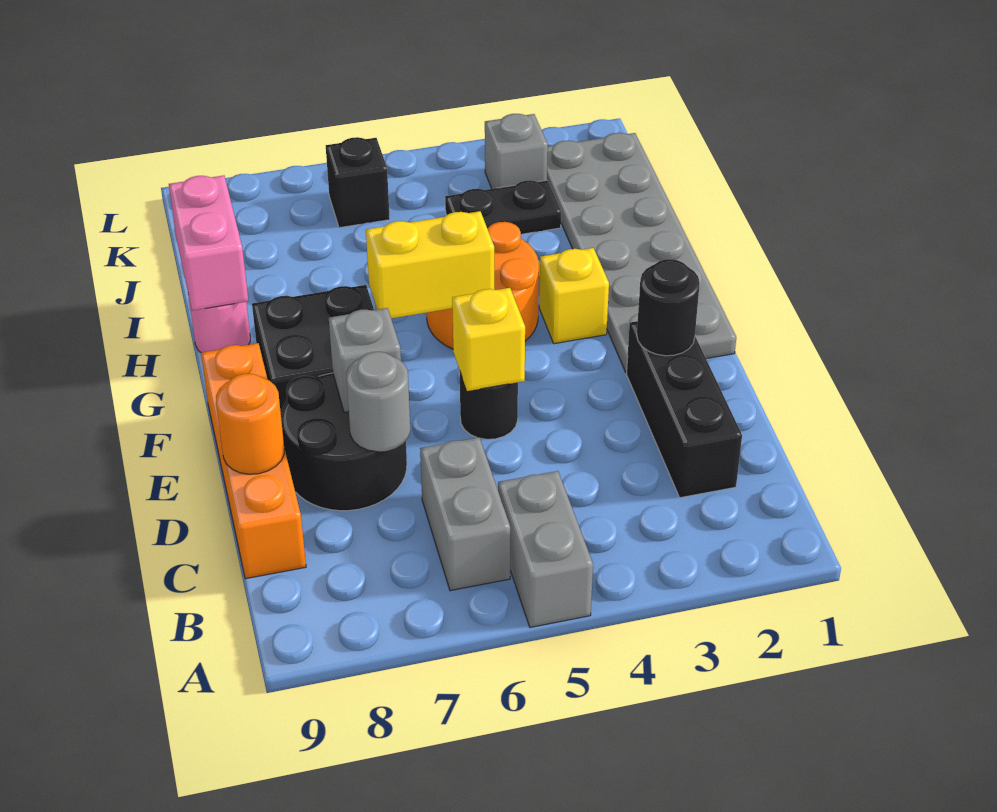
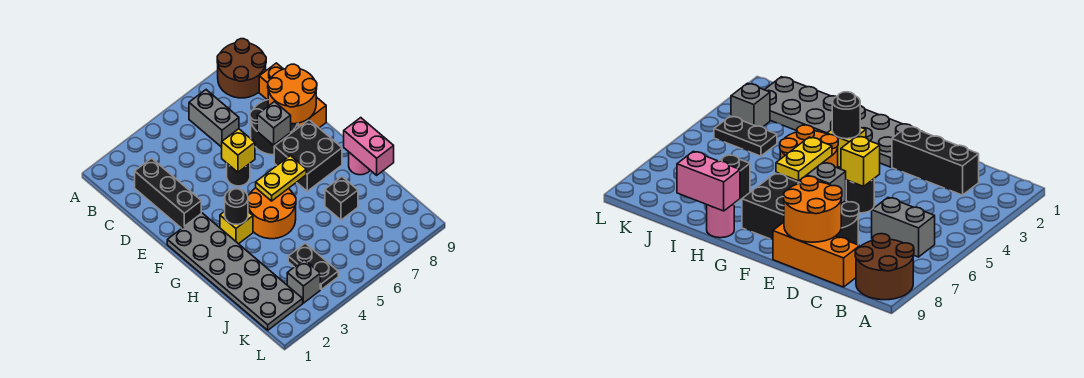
grey brick A5:B5 level 1 -> none
none -> brown round brick A8:B9 level 1
orange brick C9:F9 level 1 -> orange brick C9:E9 level 1
grey round brick D7 level 2 -> none
orange round brick D9 level 2 -> orange round brick D8:E9 level 2
black round brick E2 level 2 -> black round brick G3 level 2
yellow brick G5:G6 level 2 -> yellow plate G5:G6 level 2
black plate J3:J4 level 1 -> black plate J4:K4 level 1
black brick K6 level 1 -> black brick I7 level 1

